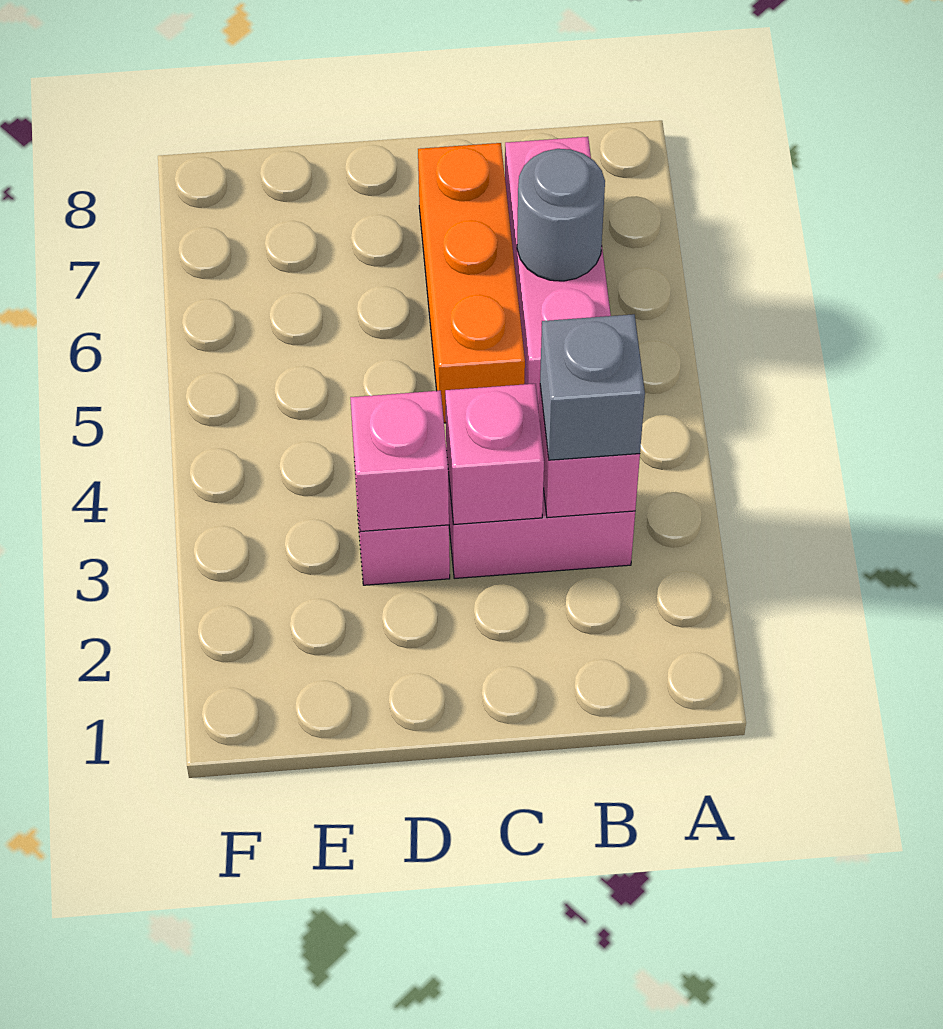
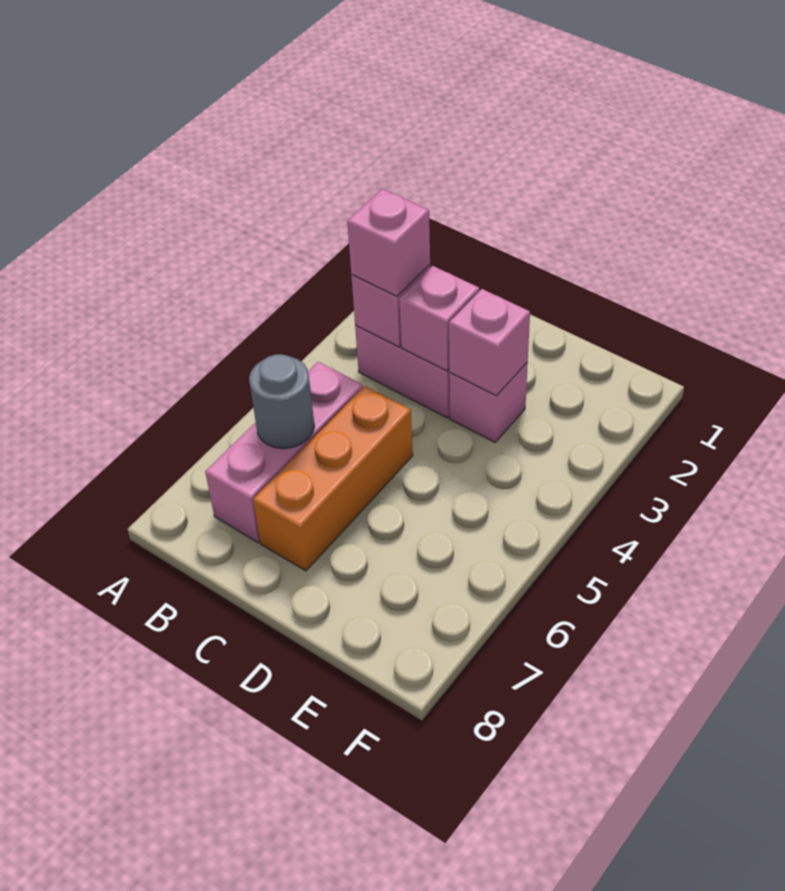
grey brick B3 level 3 -> pink brick B3 level 3

